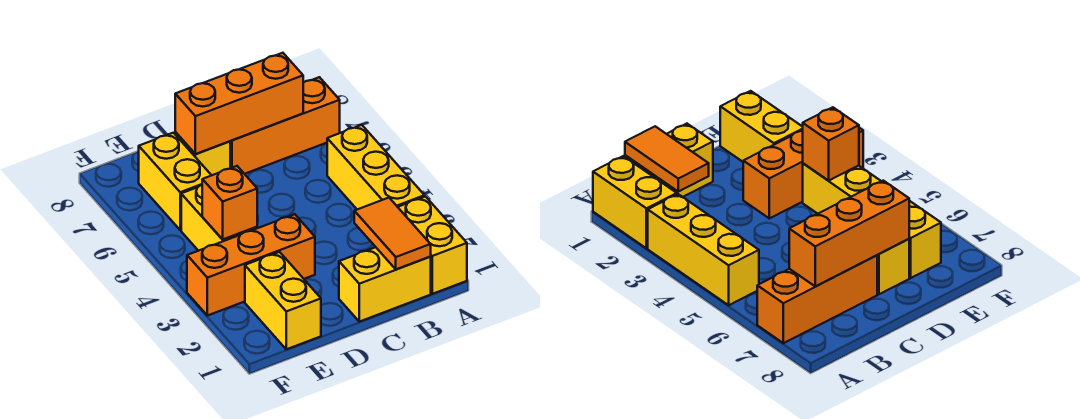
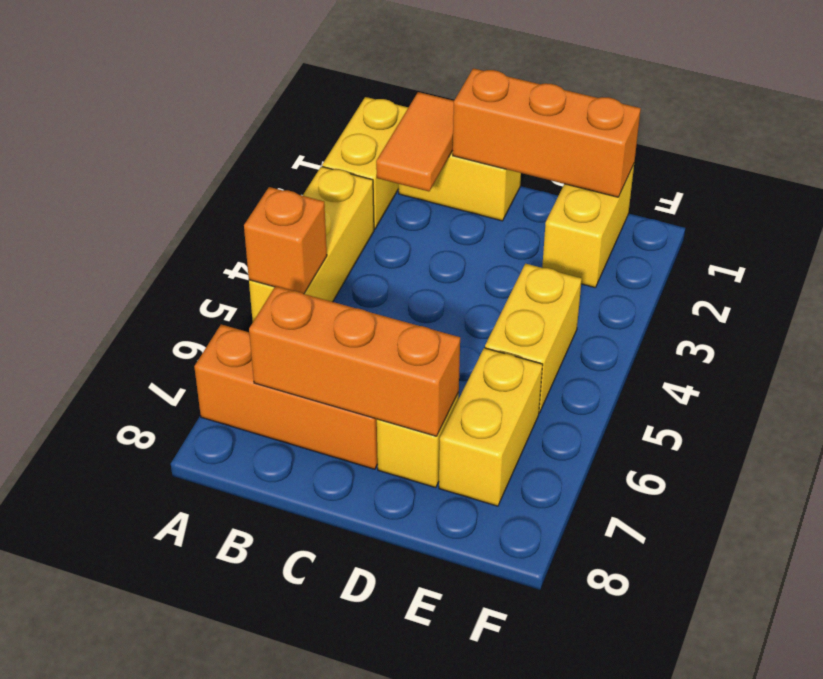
orange brick D3:F3 level 1 -> orange brick C1:E1 level 2
orange brick E4 level 2 -> orange brick A5 level 2

